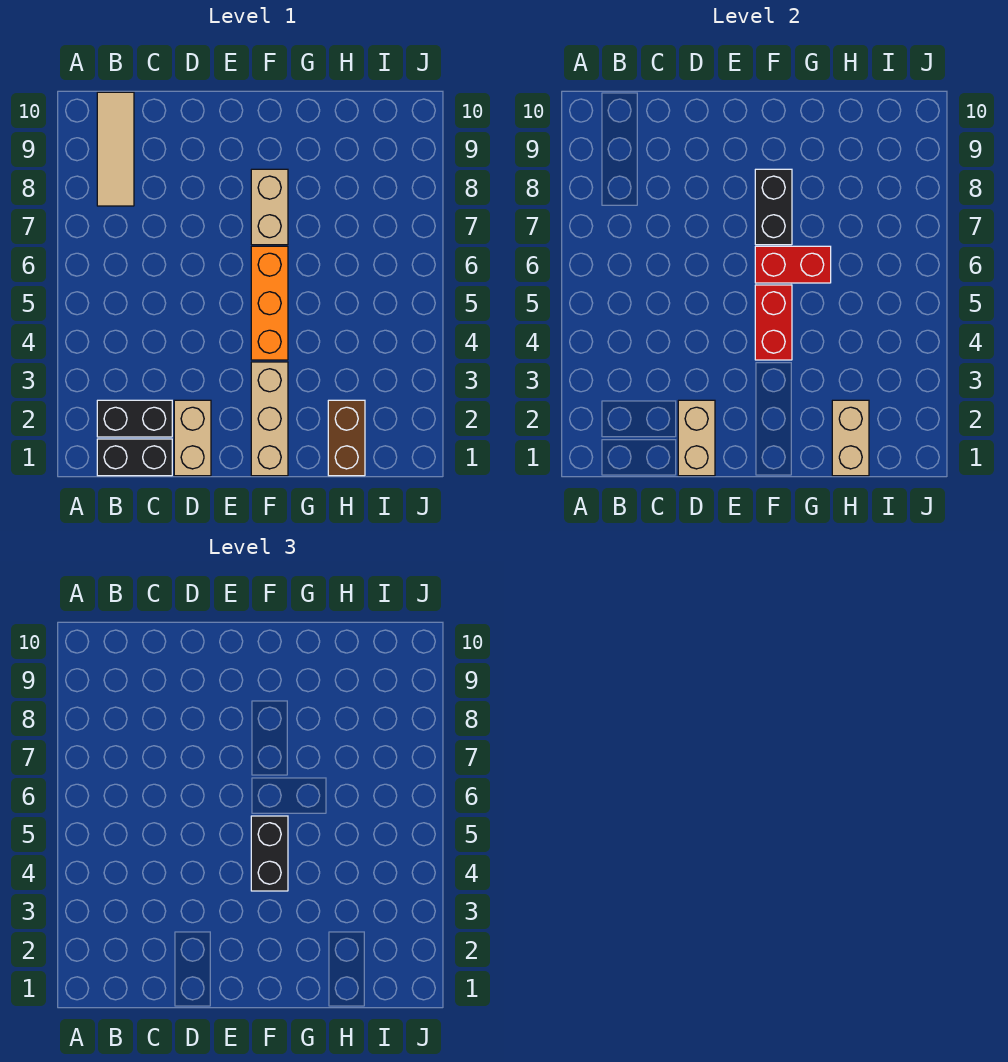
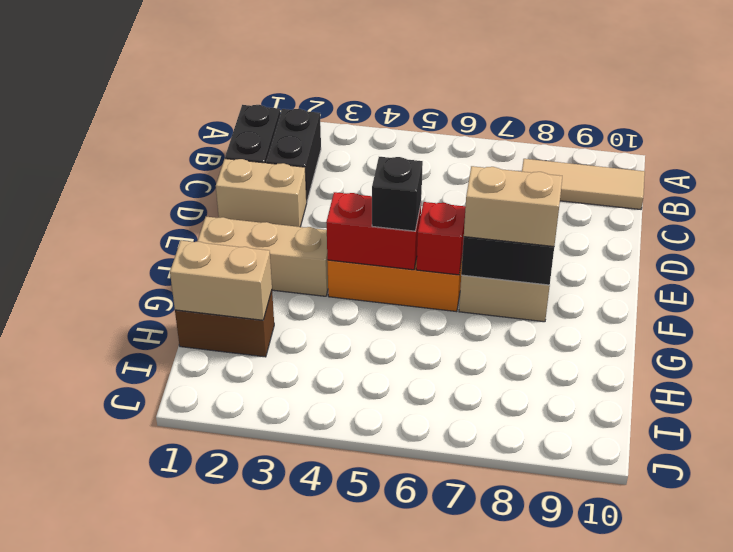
tan brick D1:D2 level 2 -> tan brick F7:F8 level 3
black brick F4:F5 level 3 -> black brick F5 level 3
red brick F6:G6 level 2 -> red brick F6 level 2

